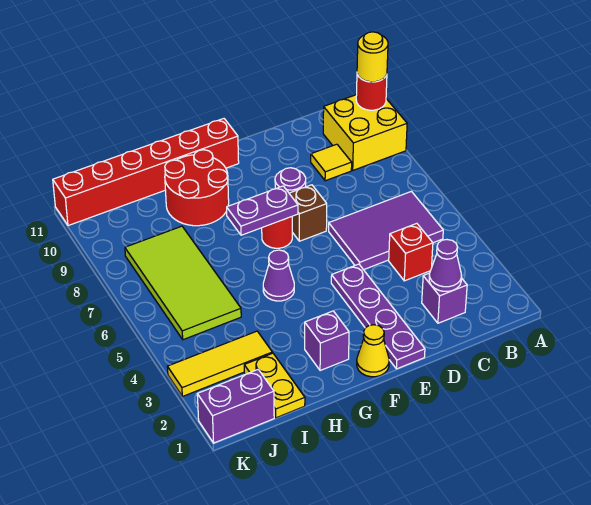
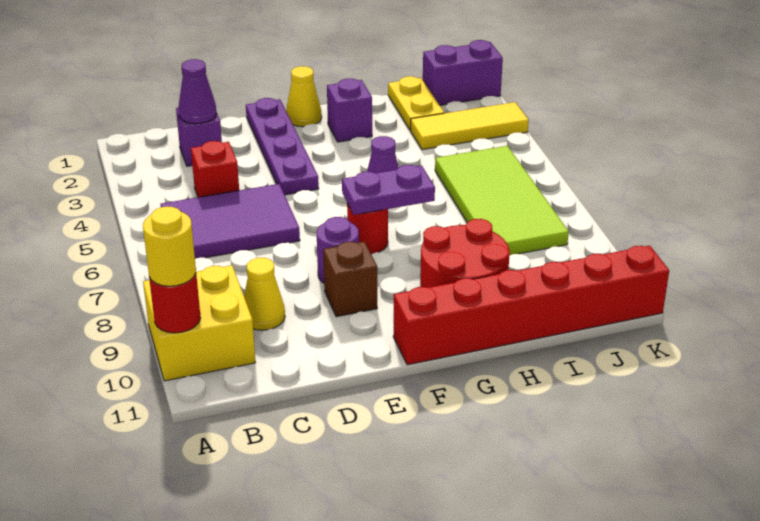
yellow tile C9 level 1 -> yellow cone C9 level 1
brown brick E7 level 1 -> brown brick E9 level 1

